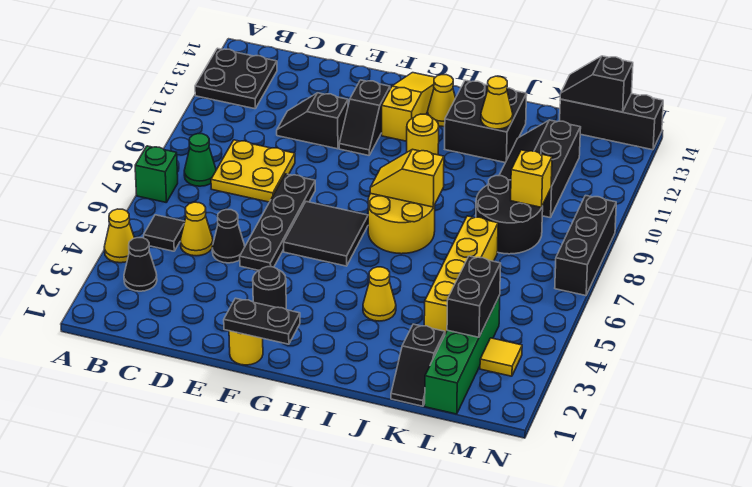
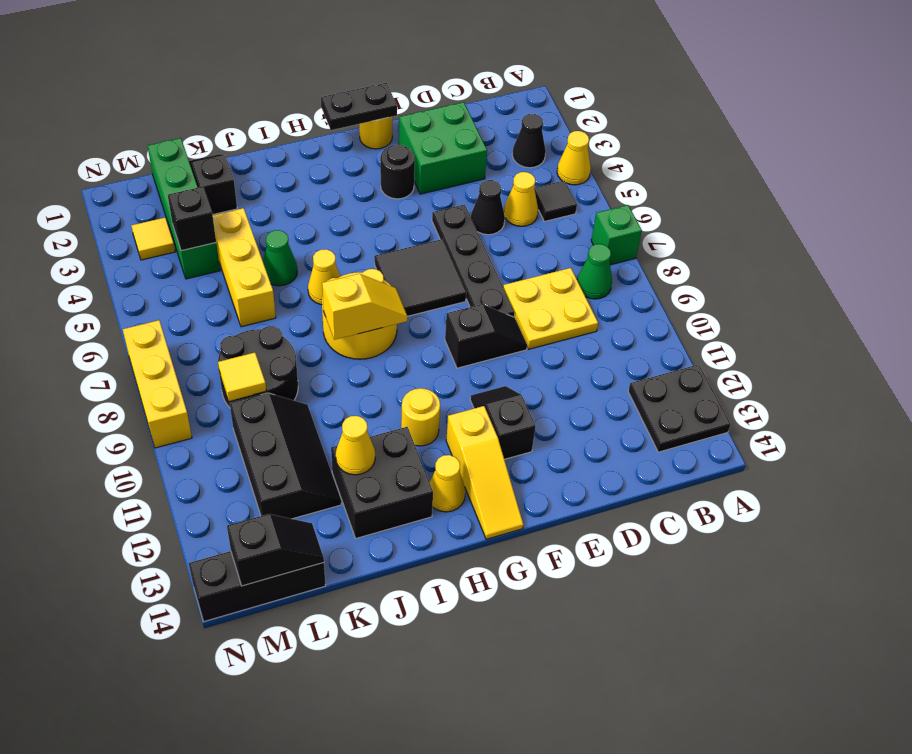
none -> green brick D2:E3 level 1
black slope D11:E11 level 1 top E -> black slope E9:F9 level 1 top F
yellow cone I4 level 1 -> yellow cone I6 level 1
none -> green cone J5 level 1
yellow brick K4:K7 level 1 -> yellow brick K4:K6 level 1
black brick L3:L4 level 2 -> black brick L4 level 2
yellow brick L9 level 2 -> yellow tile L9 level 2
black brick N7:N9 level 1 -> yellow brick N7:N9 level 1

